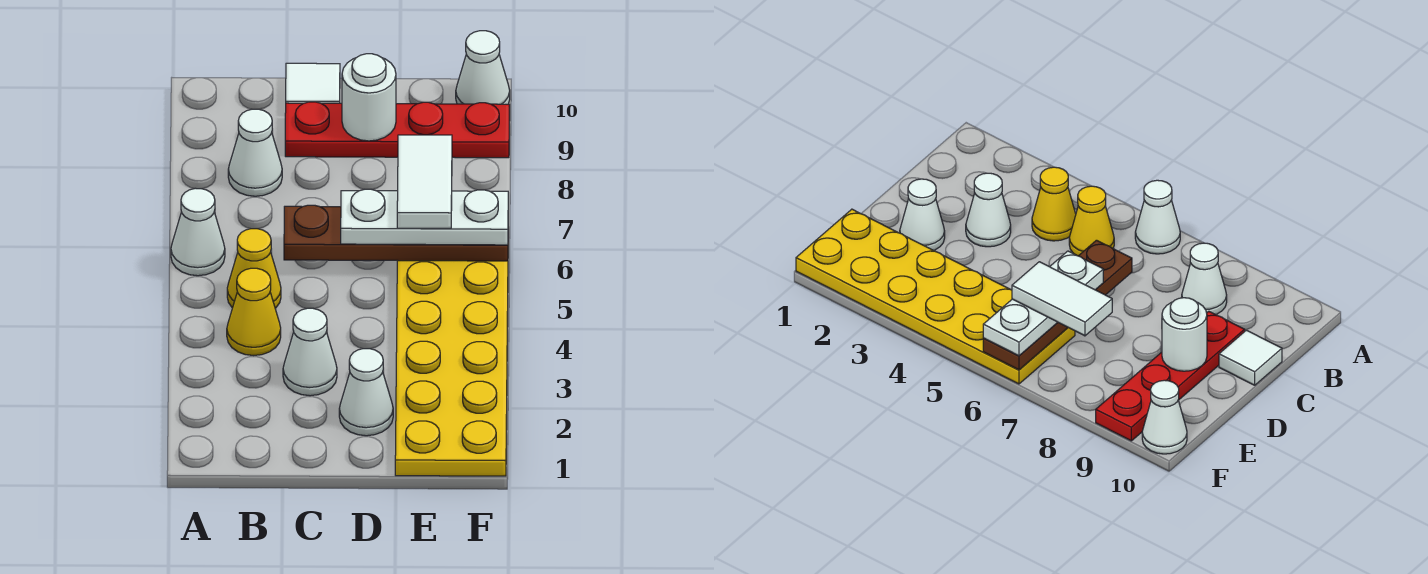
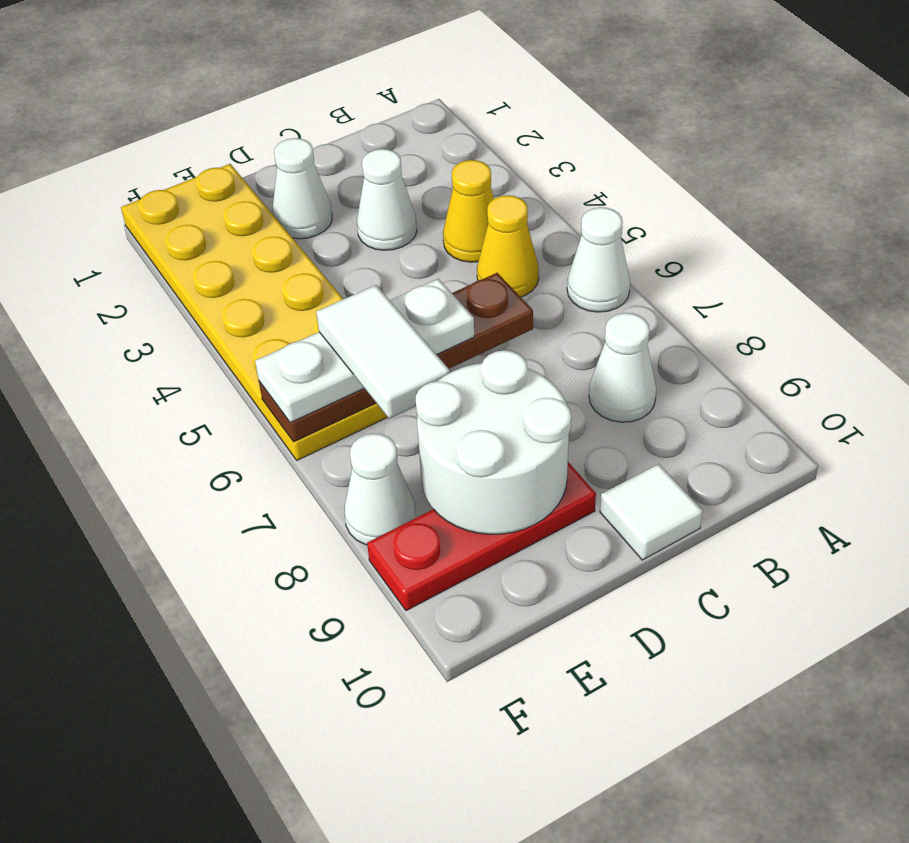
red plate C9:F9 level 1 -> red plate D9:F9 level 1
white round brick D9 level 2 -> white round brick D8:E9 level 2
white cone F10 level 1 -> white cone F8 level 1

